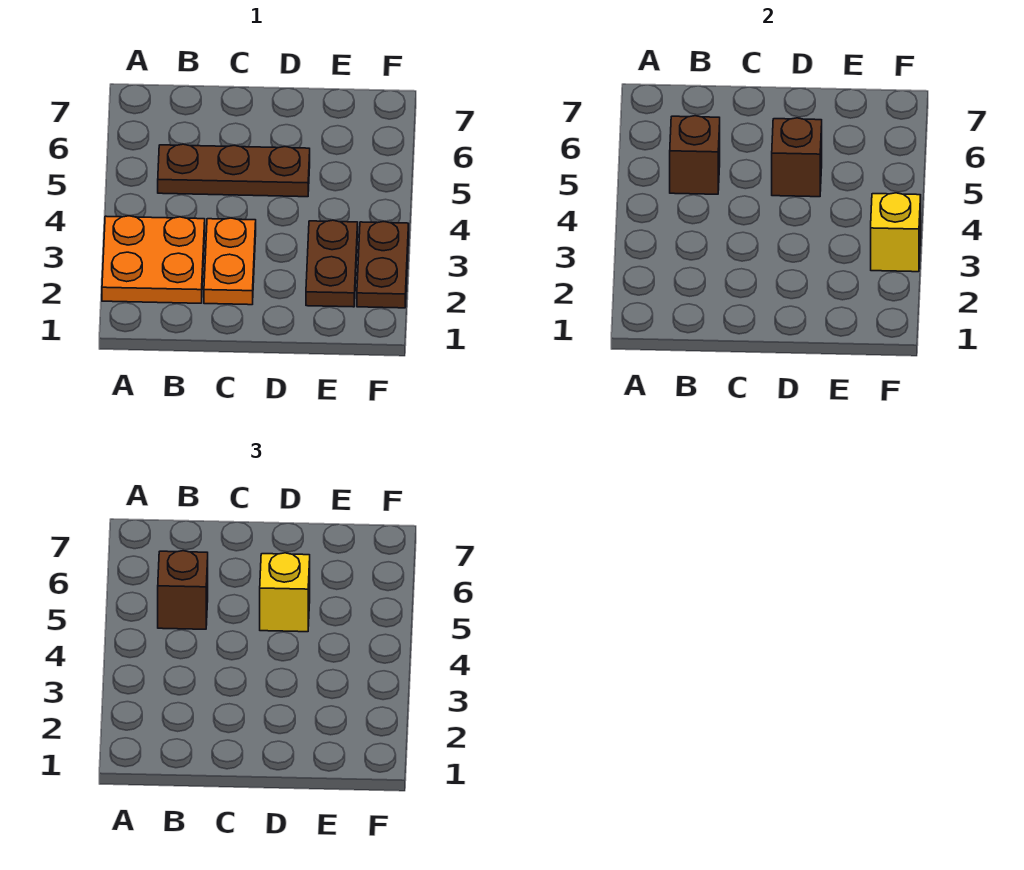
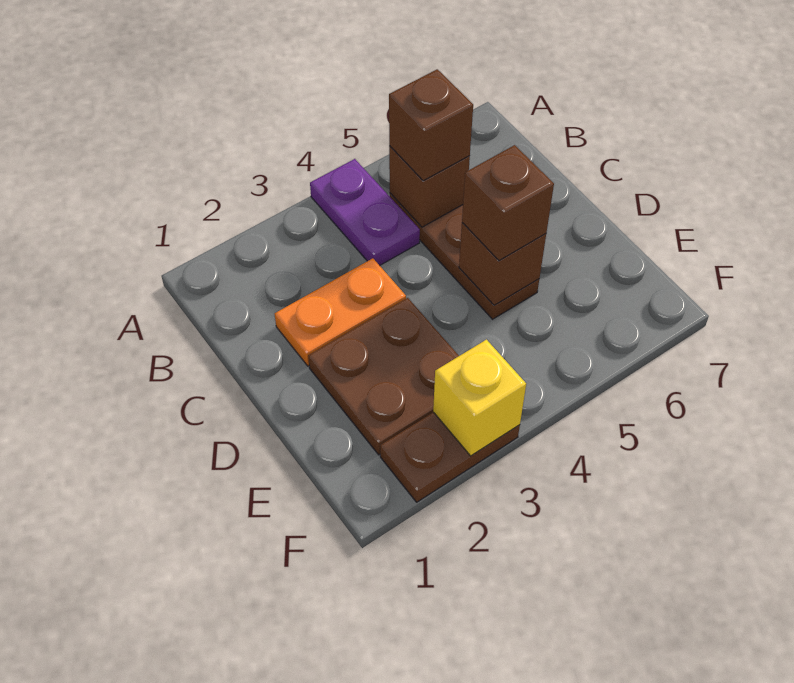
orange plate A2:B3 level 1 -> none
none -> purple plate A4:B4 level 1
yellow brick D5 level 3 -> brown brick D5 level 3
brown plate E2:E3 level 1 -> brown plate D2:E3 level 1

